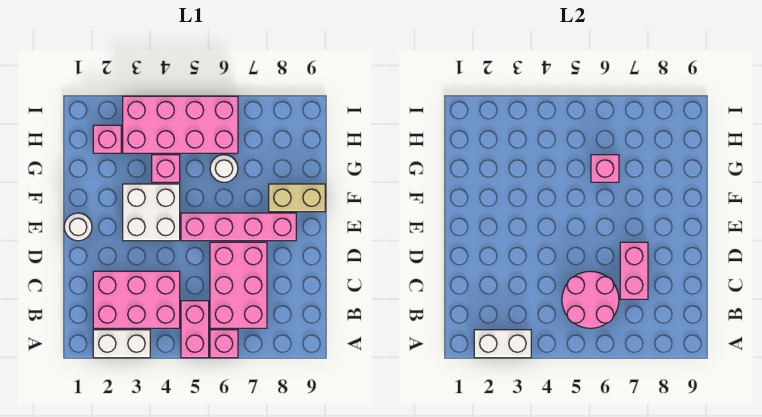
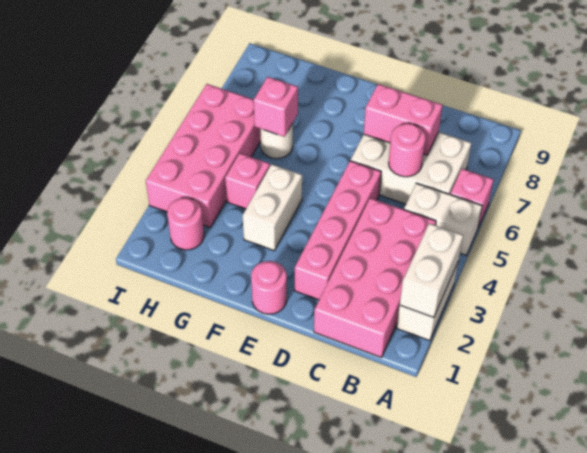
pink brick A5:B5 level 1 -> white brick A5:B5 level 1
pink brick B2:C4 level 1 -> pink brick B1:C4 level 1
pink round brick B5:C6 level 2 -> pink round brick C6 level 2
pink brick B6:D7 level 1 -> white brick B6:D7 level 1
white round brick E1 level 1 -> pink round brick E1 level 1
white brick E3:F4 level 1 -> white brick F3:F4 level 1
pink brick E5:E8 level 1 -> pink brick D2:D5 level 1
tan brick F8:F9 level 1 -> none
pink brick H2 level 1 -> pink round brick H2 level 1

